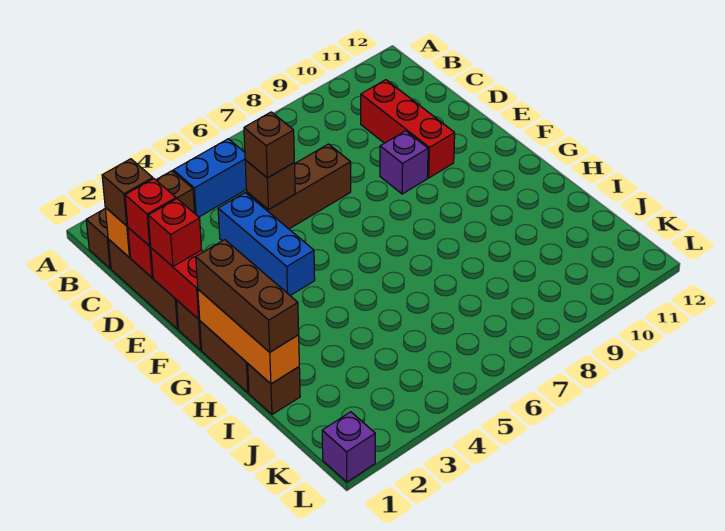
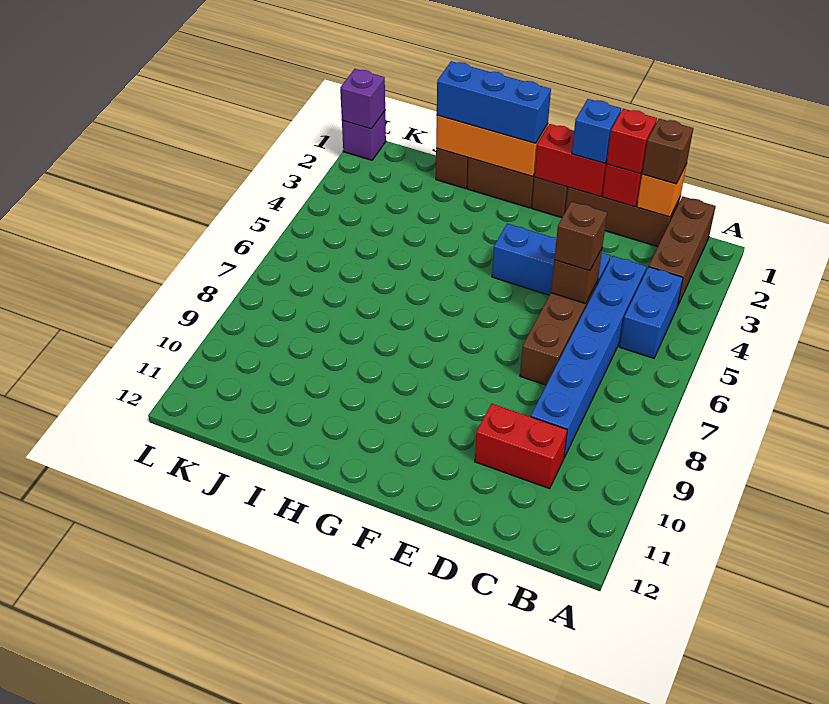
none -> blue brick C4:C9 level 1
red brick C10:E10 level 1 -> red brick C10:D10 level 1
red brick E1 level 3 -> blue brick E1 level 3
purple brick E9 level 1 -> purple brick L1 level 2
brown brick G1:I1 level 3 -> blue brick G1:I1 level 3

